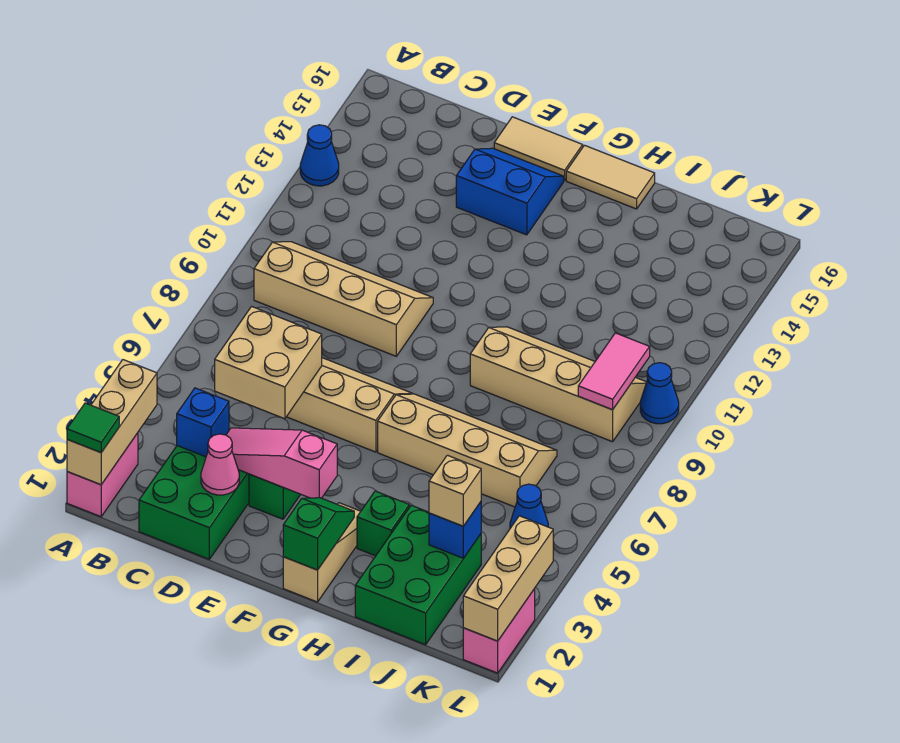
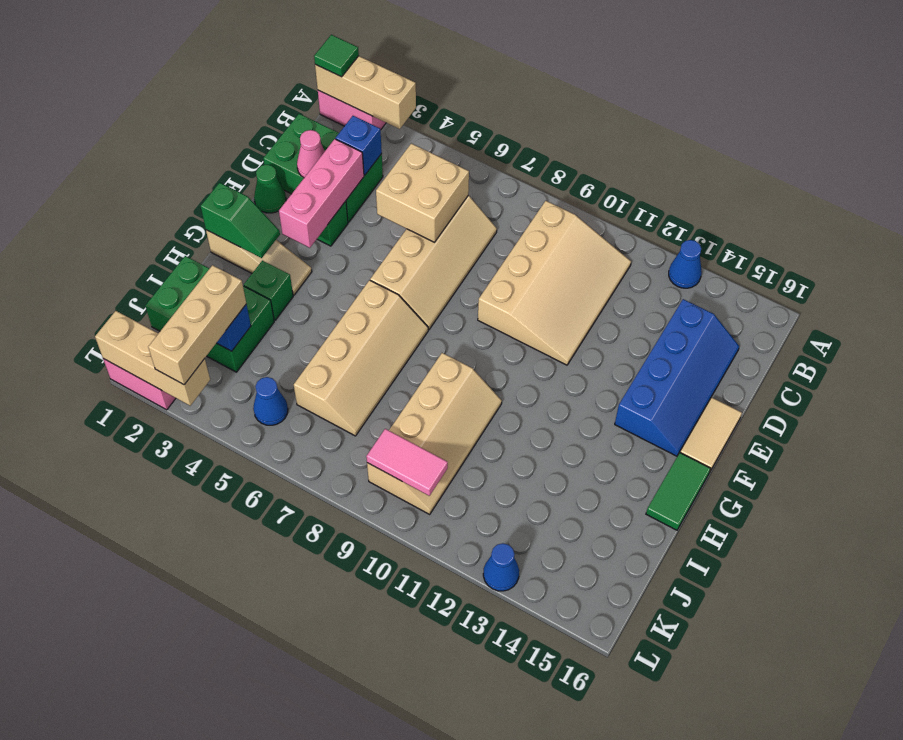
tan slope B9:E10 level 1 top 9 -> tan slope B9:E11 level 1 top 9
pink slope D3:F3 level 2 top F -> pink brick D3:F3 level 2
none -> green cone E1 level 1
blue slope E14:F15 level 1 top 14 -> blue slope C14:F15 level 1 top 14
tan tile G16:H16 level 1 -> green tile G16:H16 level 1
tan brick J3 level 3 -> tan brick J3:L3 level 3
blue cone L10 level 1 -> blue cone L13 level 1

